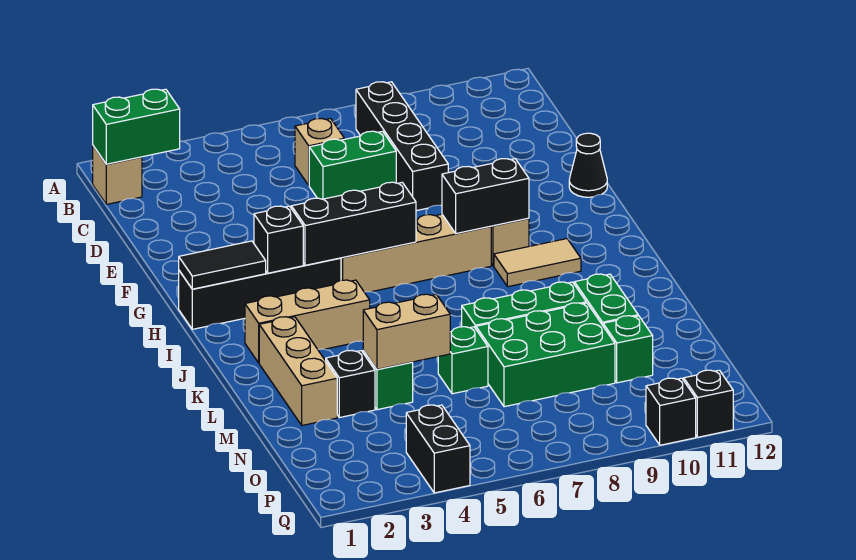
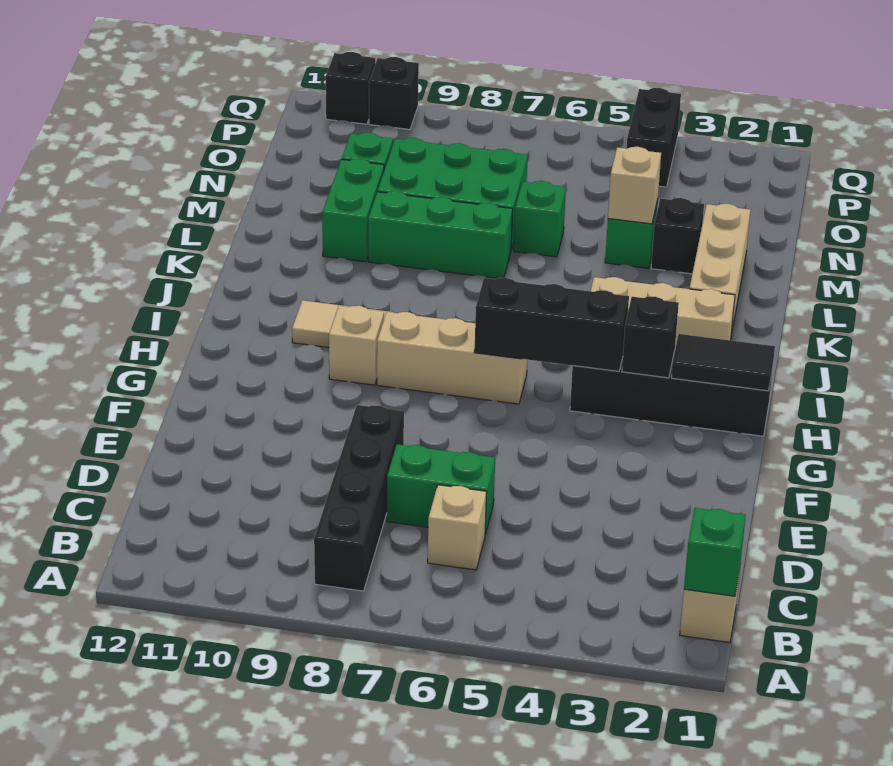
green brick B1:B2 level 2 -> green brick B1 level 2
black cone F12 level 1 -> none
tan brick H5:H8 level 1 -> tan brick H6:H8 level 1
black brick H8:H9 level 2 -> none
tan brick M4:M5 level 2 -> tan brick M4 level 2

